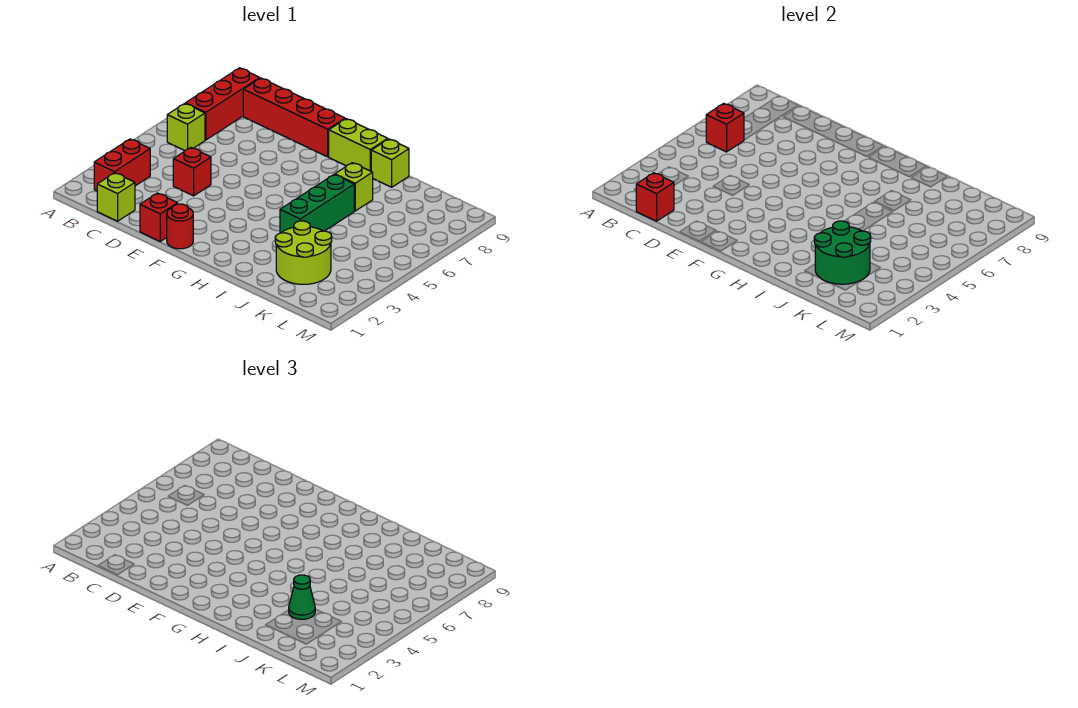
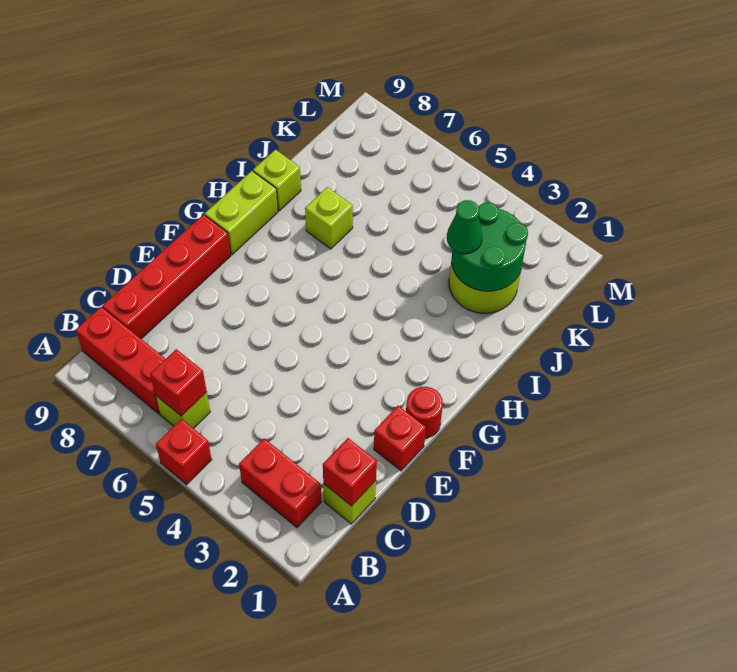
red brick D4 level 1 -> red brick A5 level 1
green brick I4:I6 level 1 -> none

